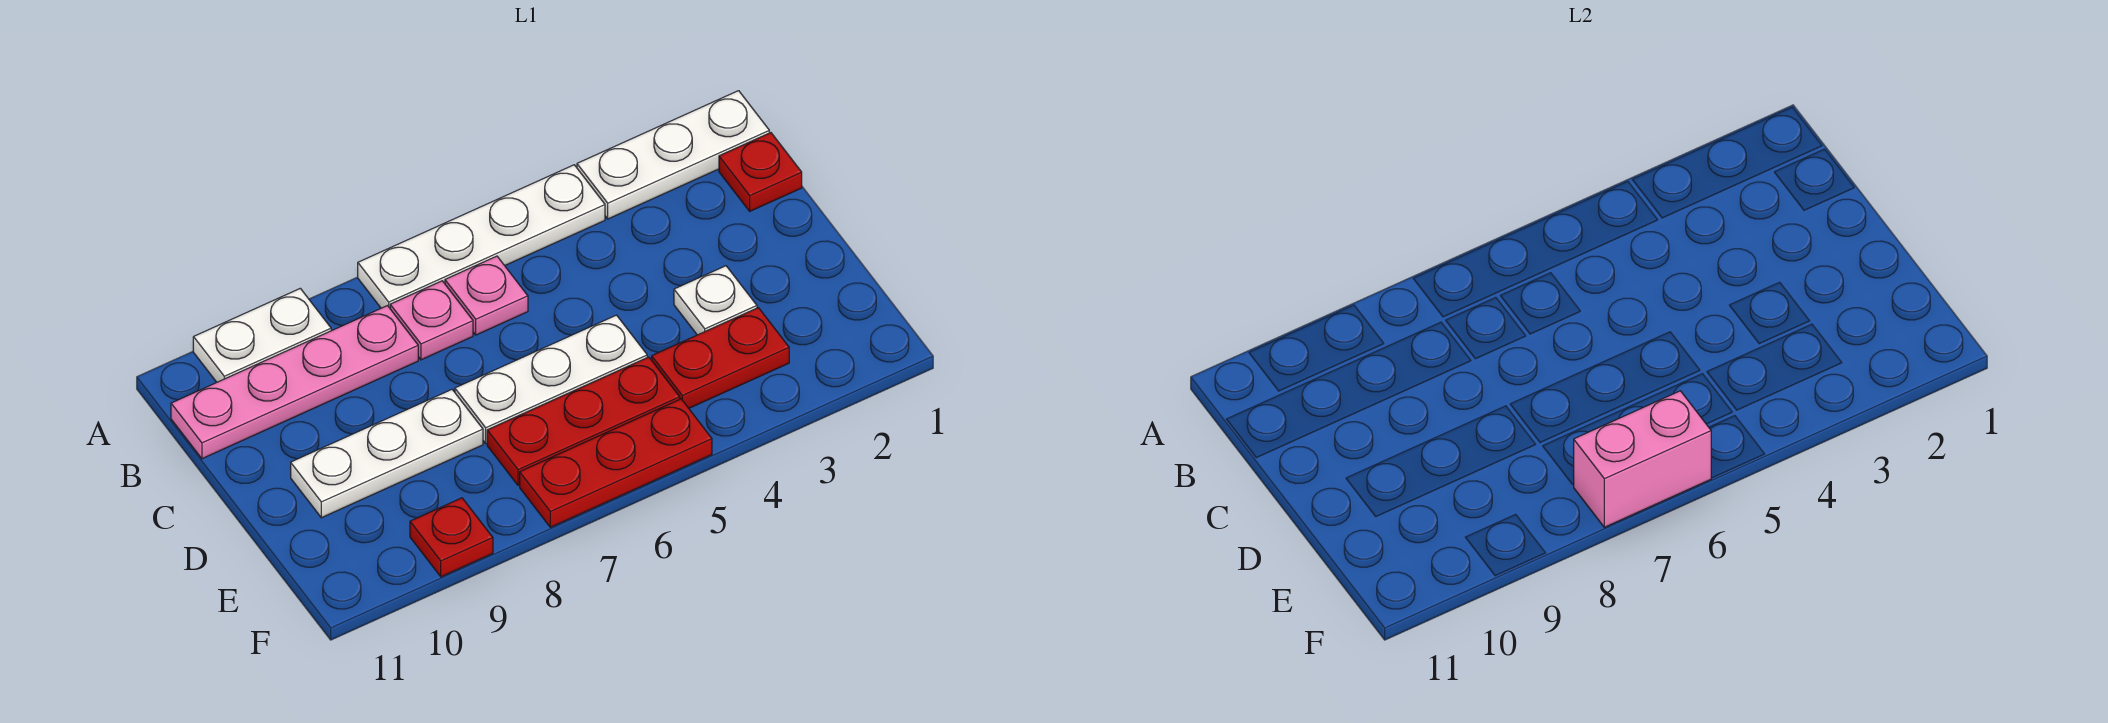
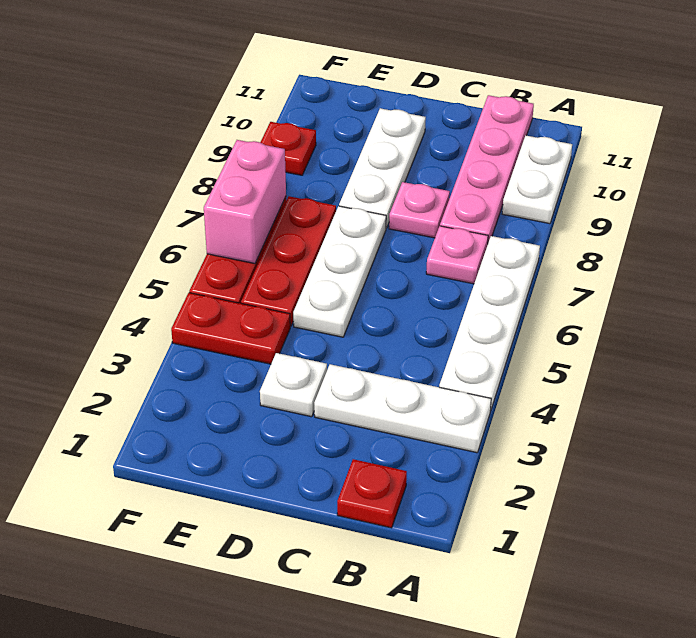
white plate A1:A3 level 1 -> white plate A3:C3 level 1
pink plate B6 level 1 -> pink plate C8 level 1
red plate E3:E4 level 1 -> red plate E4:F4 level 1

